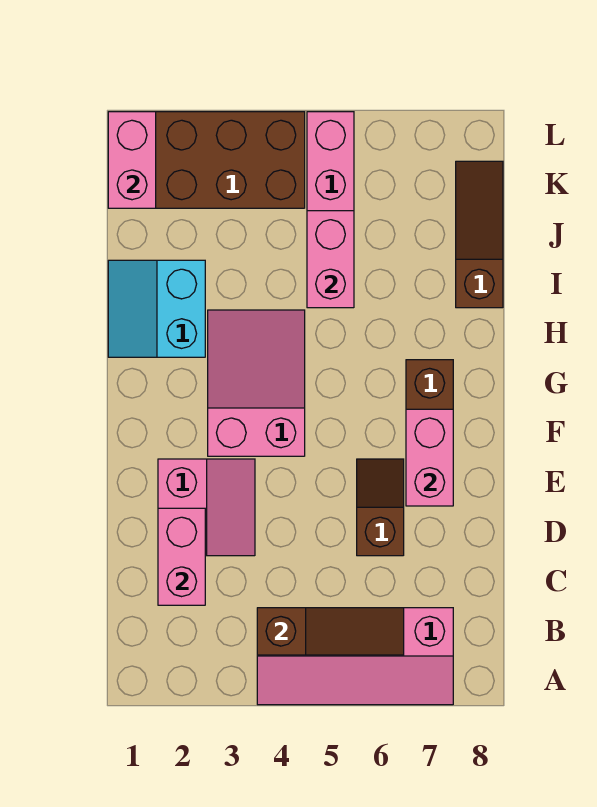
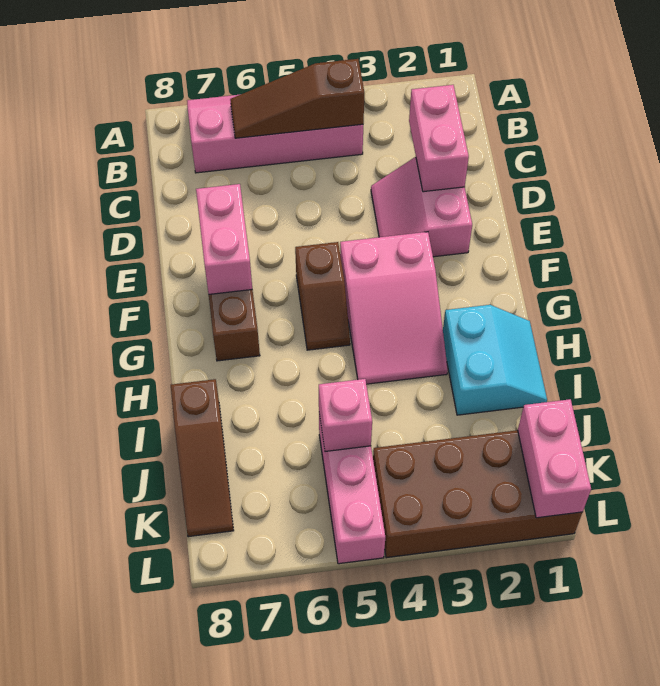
brown slope D6:E6 level 1 top D -> brown slope F5:G5 level 1 top F
pink brick I5:J5 level 2 -> pink brick J5 level 2

